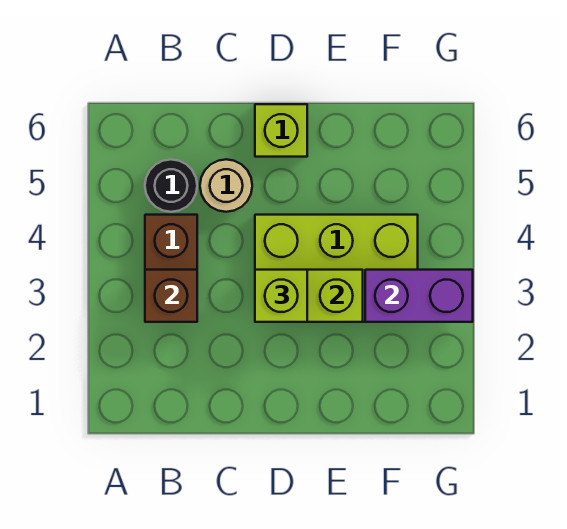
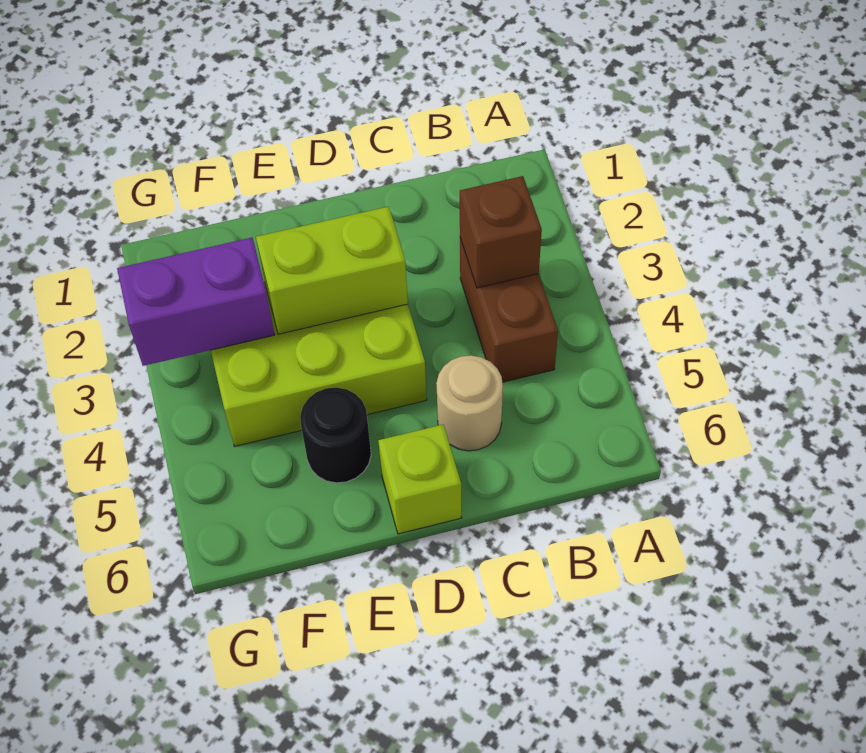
black round brick B5 level 1 -> black round brick E5 level 1
lime brick D3 level 3 -> none

